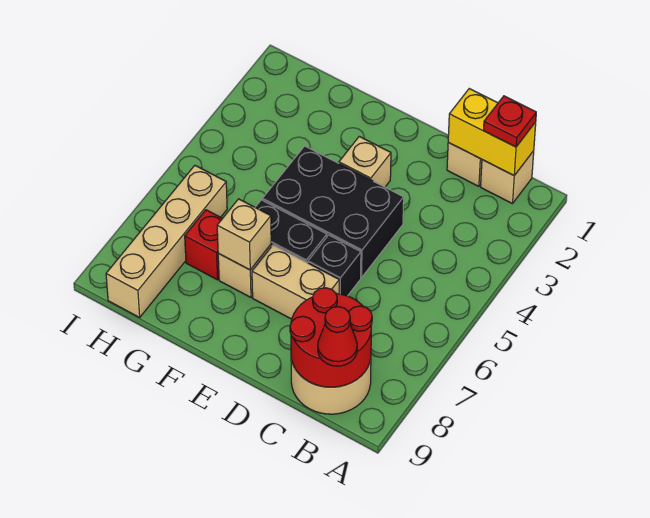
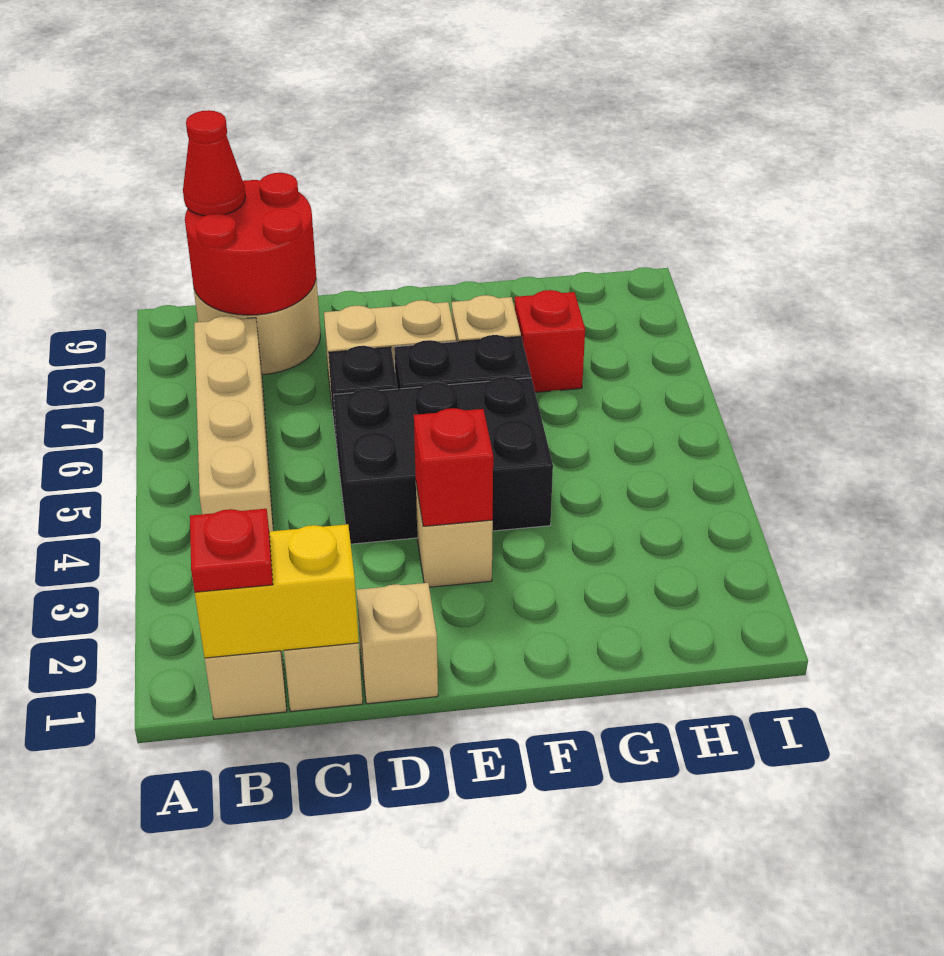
none -> red brick E3 level 2
tan brick F7 level 2 -> tan brick D1 level 1
tan brick H6:H9 level 1 -> tan brick B4:B7 level 1

